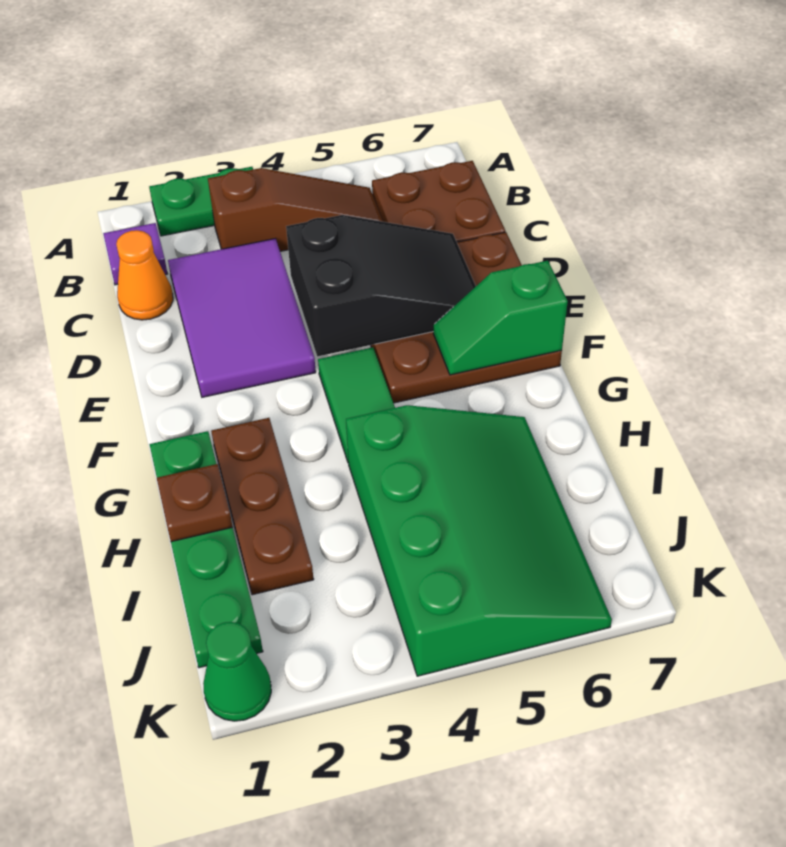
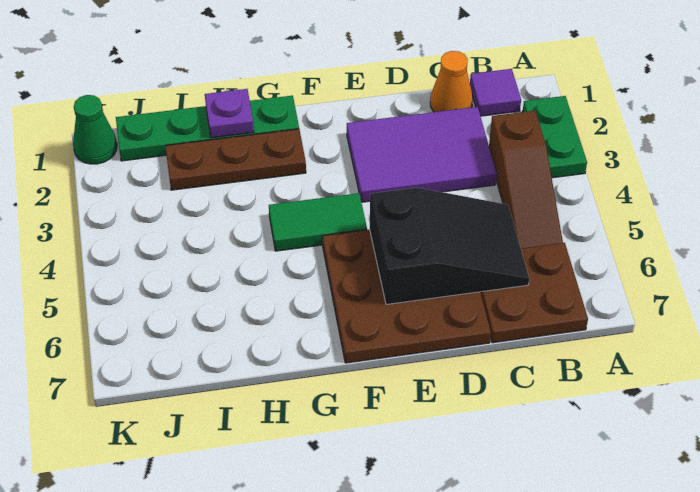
black slope D4:E6 level 2 top 4 -> black slope C5:E6 level 2 top E
green slope F6:F7 level 2 top 7 -> none
brown plate H1 level 2 -> purple plate H1 level 2
green slope H4:K6 level 1 top 4 -> none

